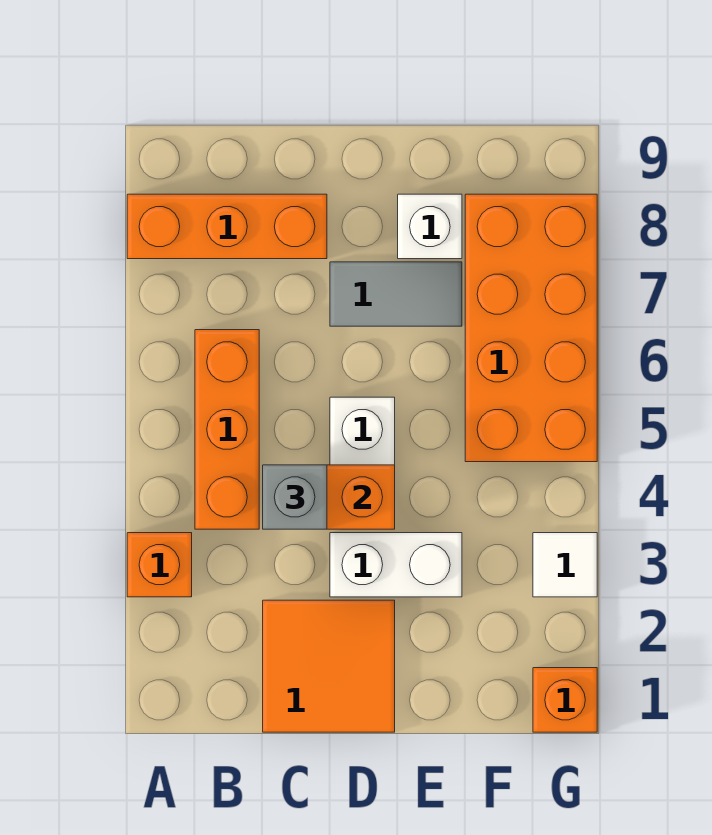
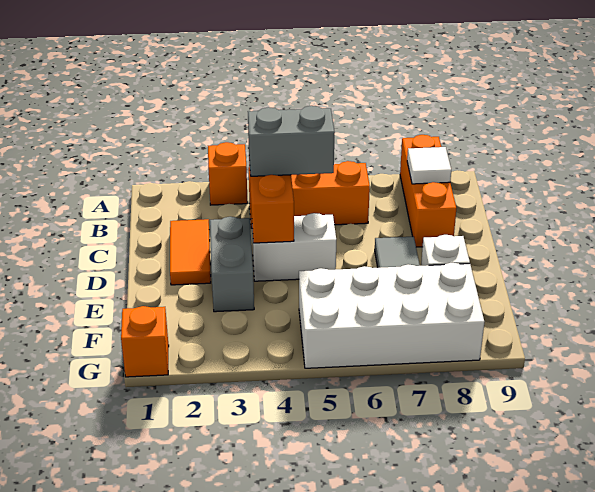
orange tile C1:D2 level 1 -> orange tile C2:D2 level 1
grey brick C4 level 3 -> grey brick C4:C5 level 3
white brick D3:E3 level 1 -> grey brick D3:E3 level 1
orange brick F5:G8 level 1 -> white brick F5:G8 level 1
white tile G3 level 1 -> white tile B8 level 2

